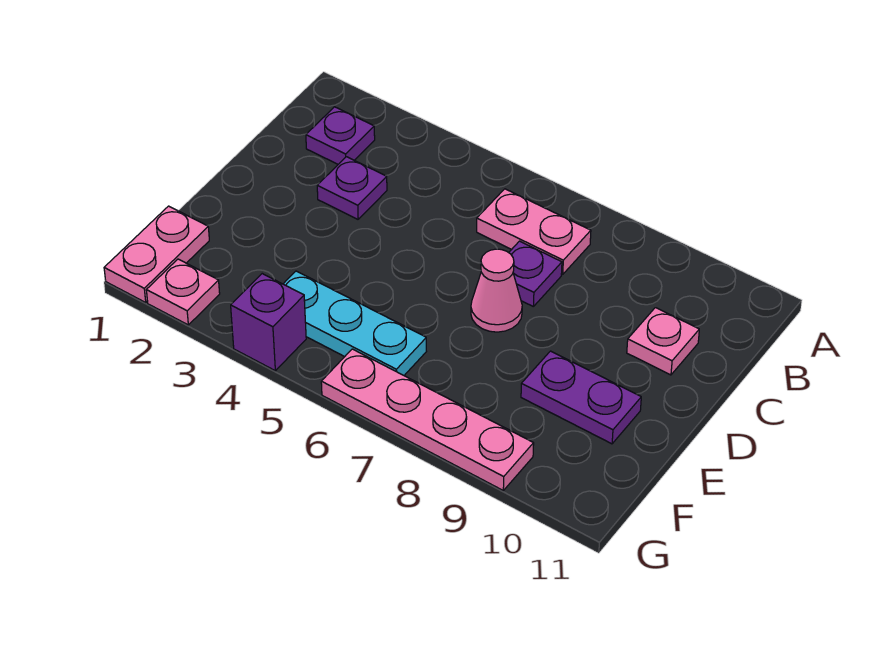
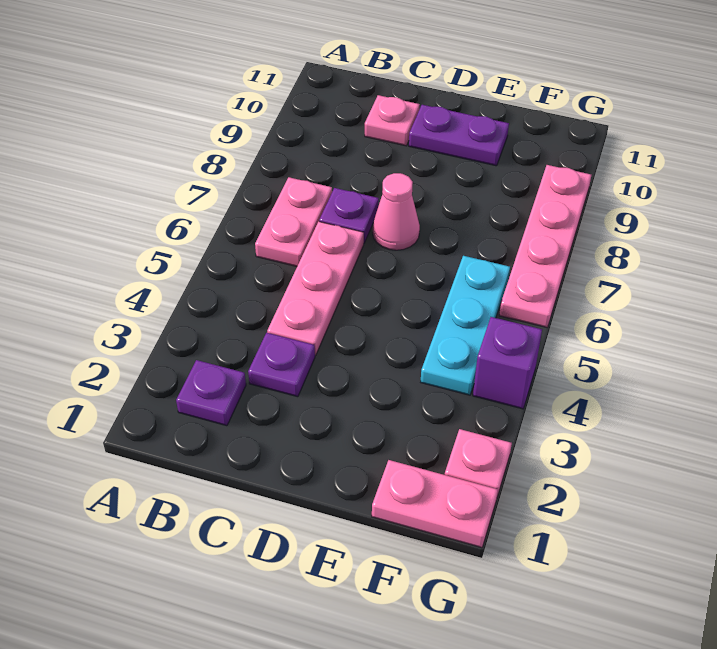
none -> pink plate C4:C6 level 1
purple plate E9:E10 level 1 -> purple plate D10:E10 level 1

